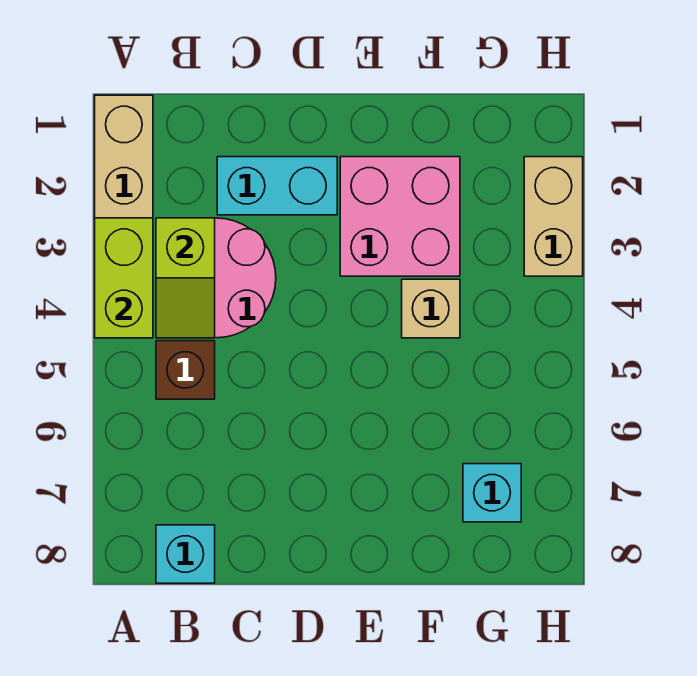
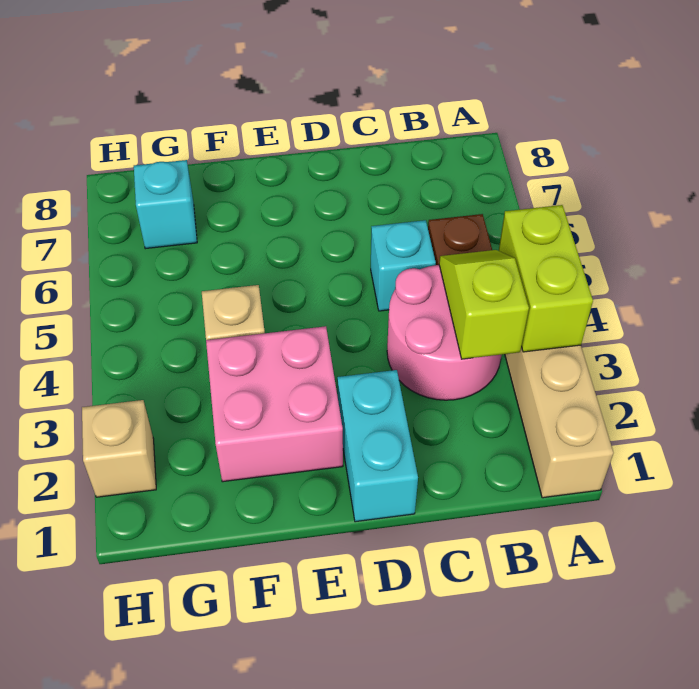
cyan brick B8 level 1 -> cyan brick C5 level 1
cyan brick C2:D2 level 1 -> cyan brick D1:D2 level 1
tan brick H2:H3 level 1 -> tan brick H2 level 1

